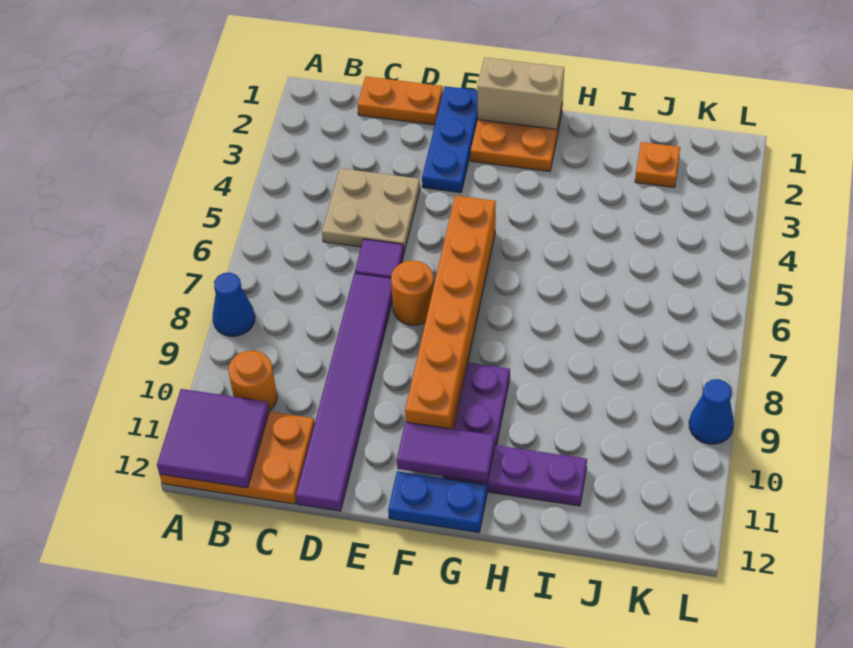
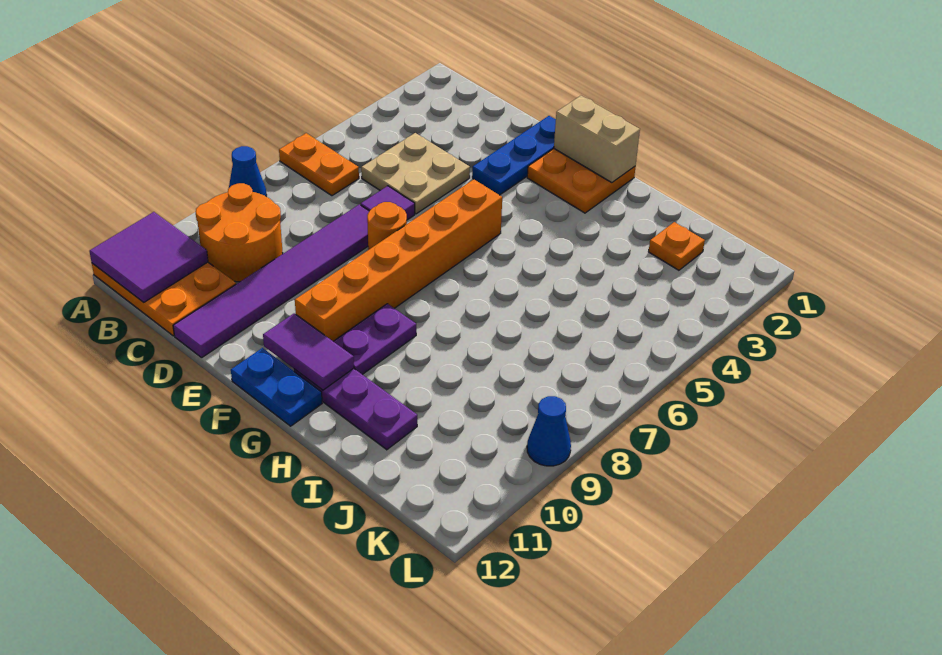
orange round brick B10 level 1 -> orange round brick B9:C10 level 1
orange plate C1:D1 level 1 -> orange plate A6:B6 level 1

